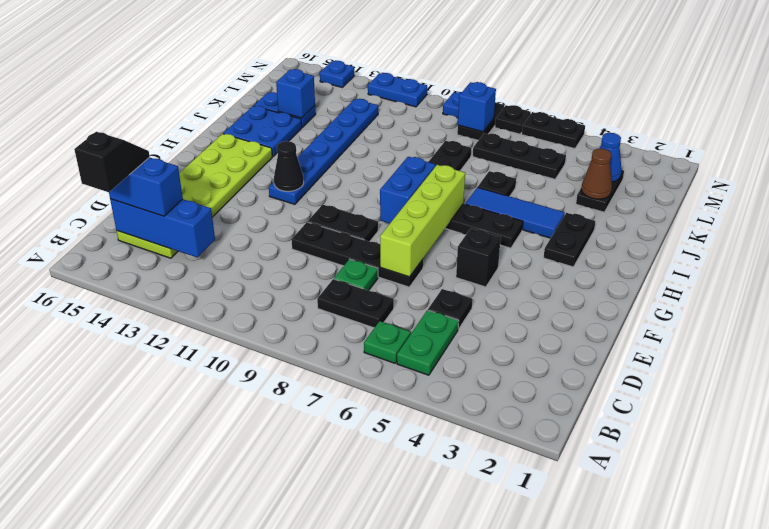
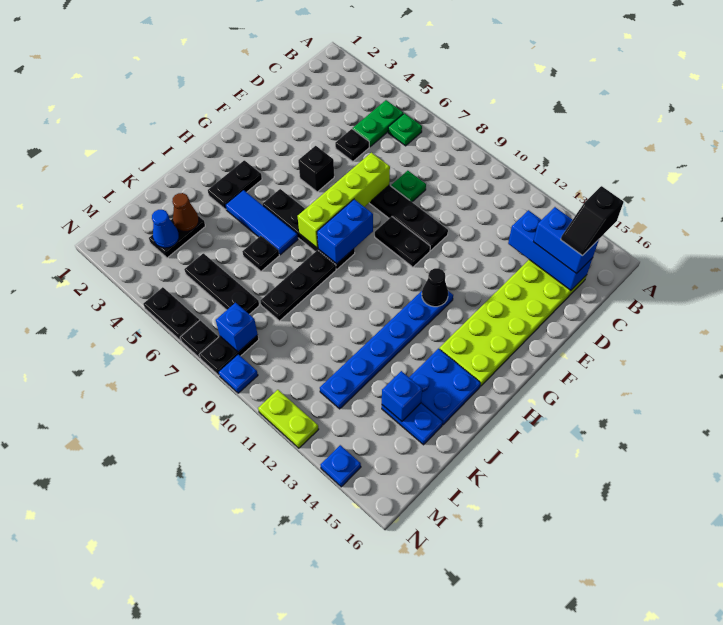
black plate C7:C8 level 1 -> none
blue plate N11:N12 level 1 -> lime plate N11:N12 level 1

